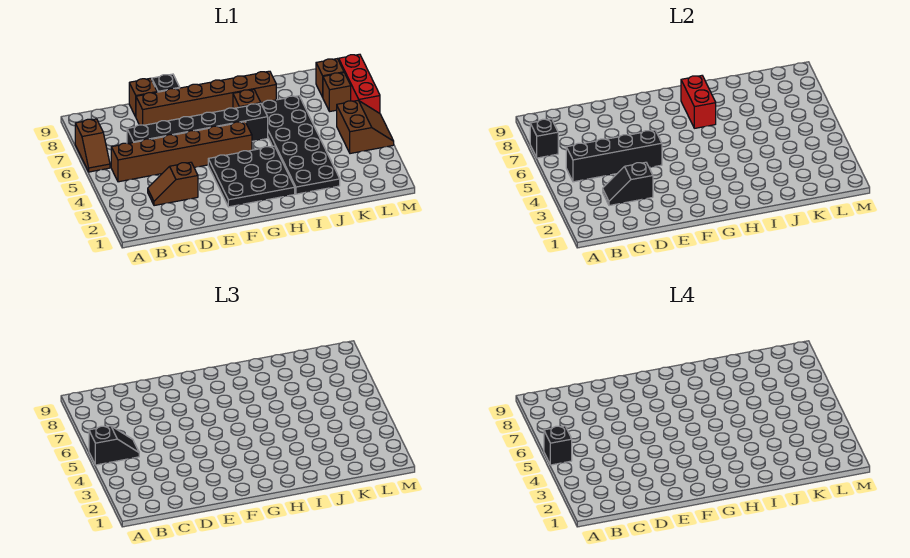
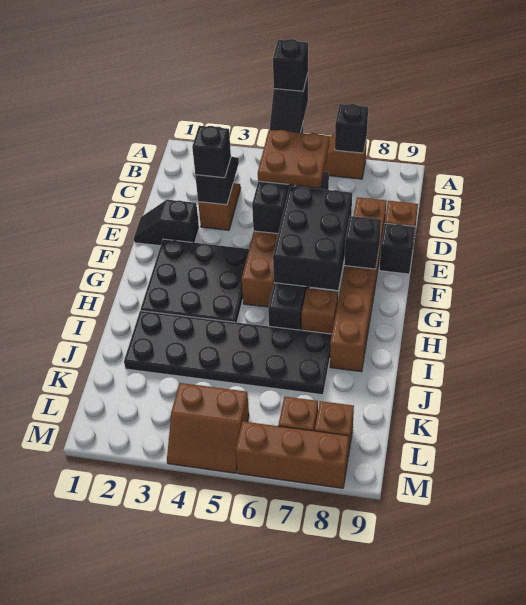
none -> brown plate C5:D6 level 3
none -> black brick D3 level 3
none -> black slope E1:E2 level 1 top 2
none -> black brick E6:G7 level 2
none -> black brick F8 level 2
red brick H7:H8 level 2 -> none
red brick M6:M8 level 1 -> brown brick M6:M8 level 1

